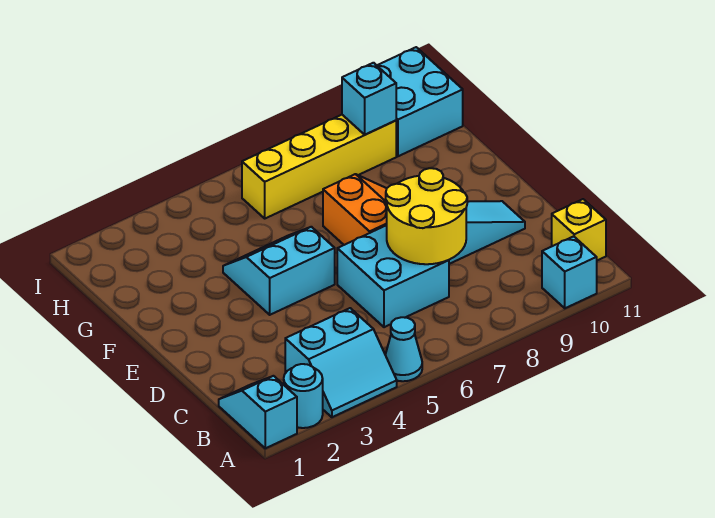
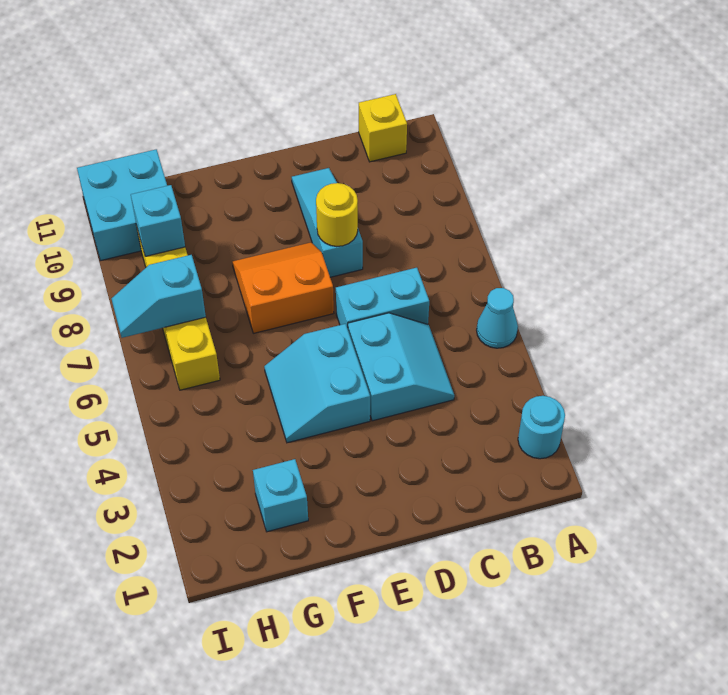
cyan slope A1:B1 level 1 top A -> cyan slope H7:I7 level 2 top H
cyan slope A3:B4 level 1 top B -> cyan slope C4:D5 level 1 top D
cyan brick A10 level 1 -> cyan brick G2 level 1
cyan brick C6:D7 level 1 -> cyan brick C6:D6 level 1
yellow round brick C7:D8 level 2 -> yellow round brick D8 level 2

